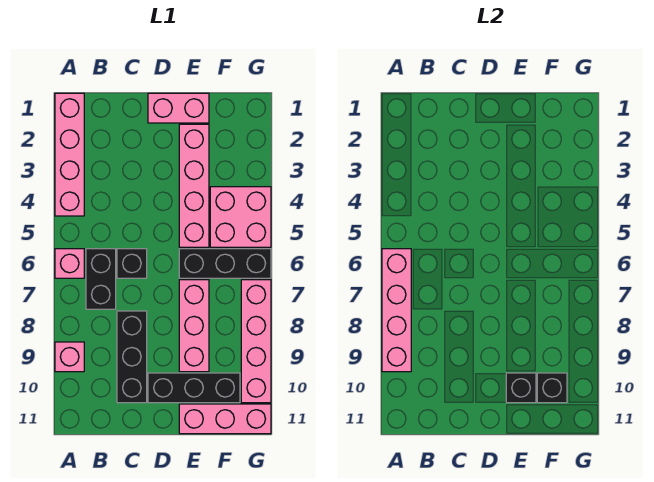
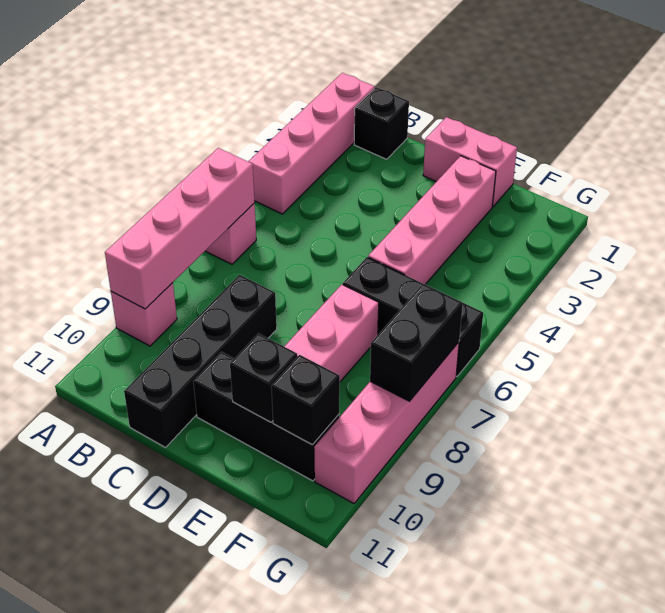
black brick B6:B7 level 1 -> black brick G7:G8 level 2
black brick C6 level 1 -> black brick B1 level 1
black brick C8:C10 level 1 -> black brick C8:C11 level 1
pink brick E11:G11 level 1 -> none
pink brick F4:G5 level 1 -> none

